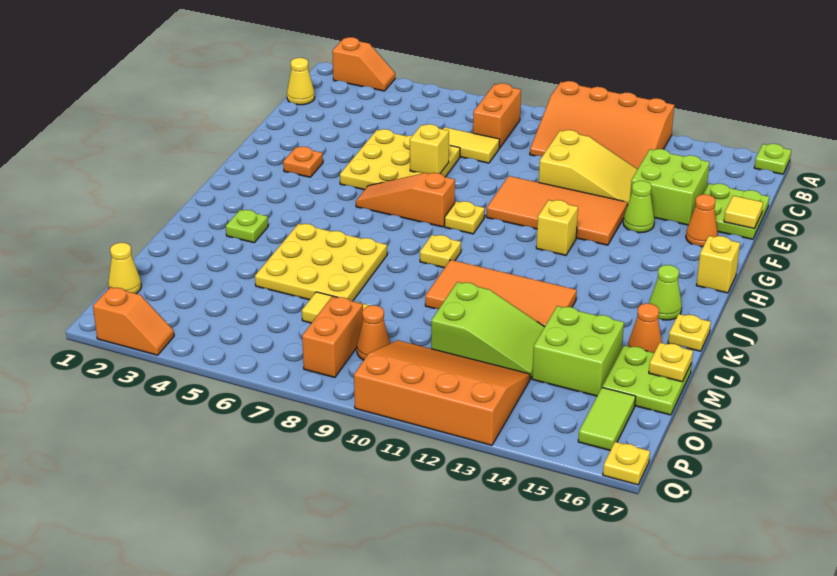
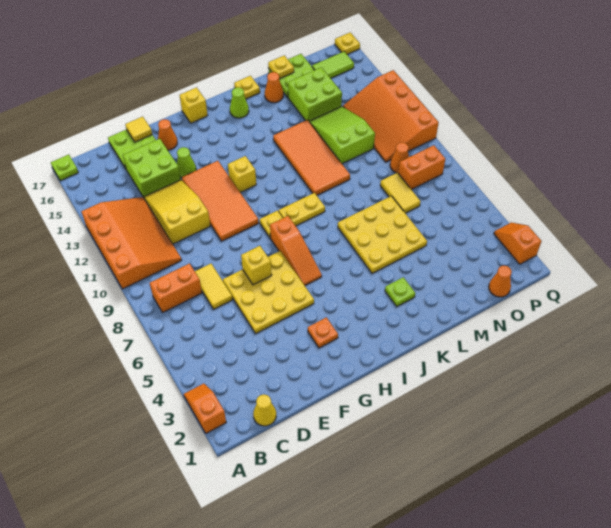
yellow plate J9 level 1 -> yellow plate I9:J9 level 1
yellow cone O1 level 1 -> orange cone O1 level 1

